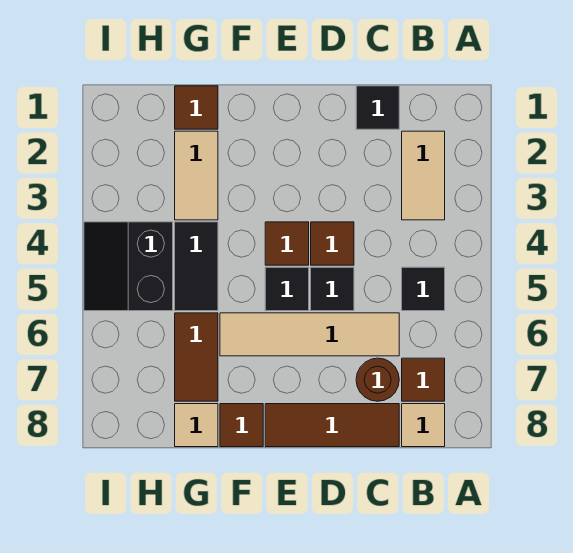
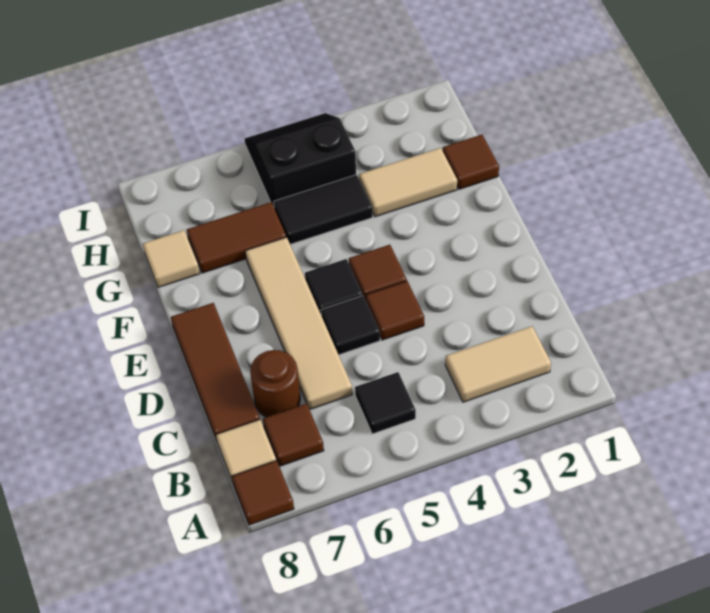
black tile C1 level 1 -> none
brown tile F8 level 1 -> brown tile A8 level 1

